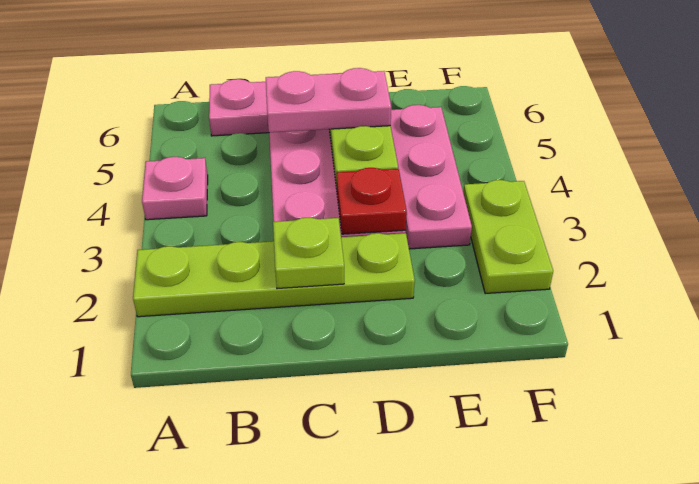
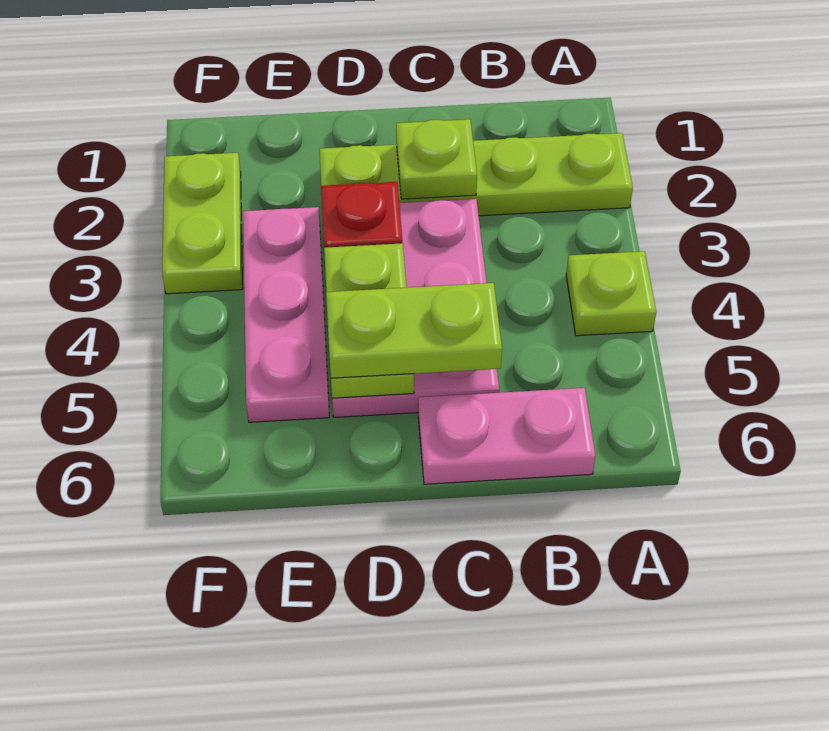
pink plate A4 level 1 -> lime plate A4 level 1
pink plate C5:D5 level 3 -> lime plate C5:D5 level 3

